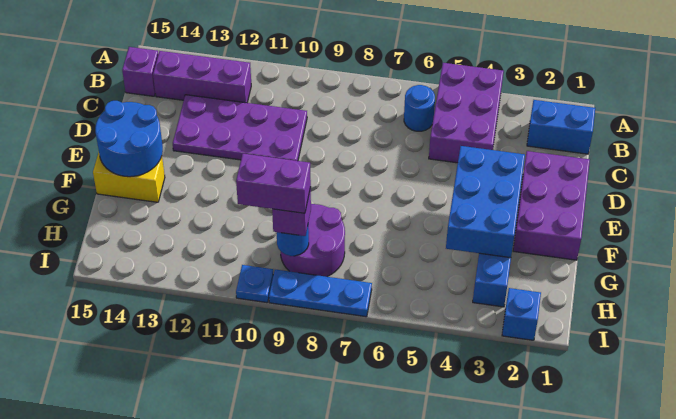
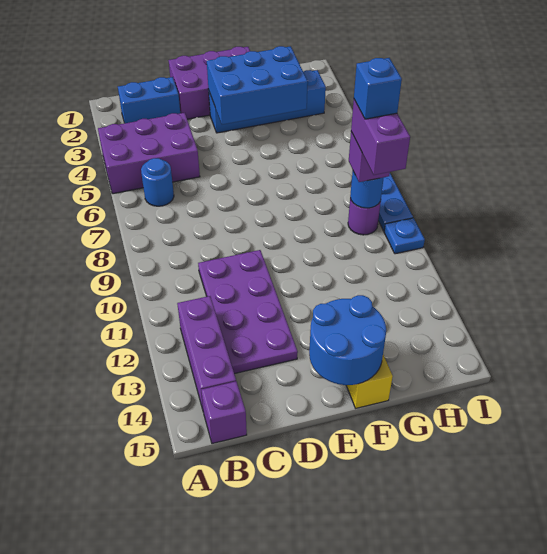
blue brick B1:B2 level 1 -> blue brick B2:C2 level 1
purple round brick G8:H9 level 1 -> purple round brick H9 level 1
blue brick I2 level 1 -> blue brick H9 level 5

